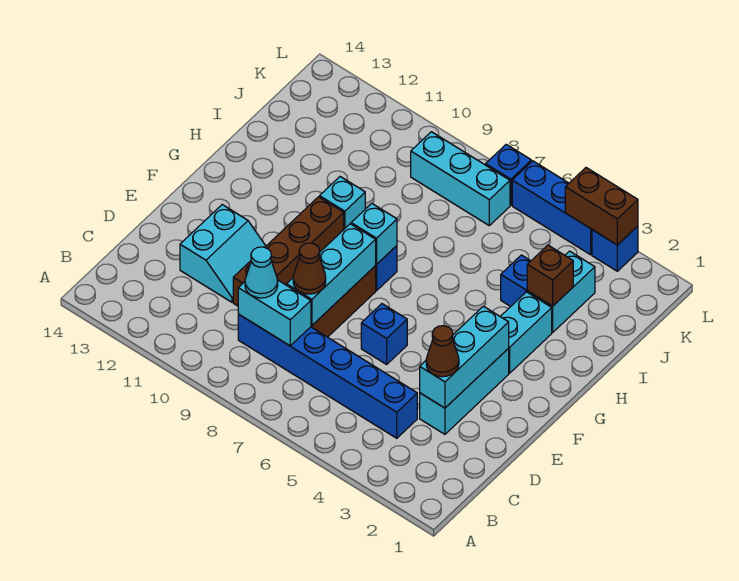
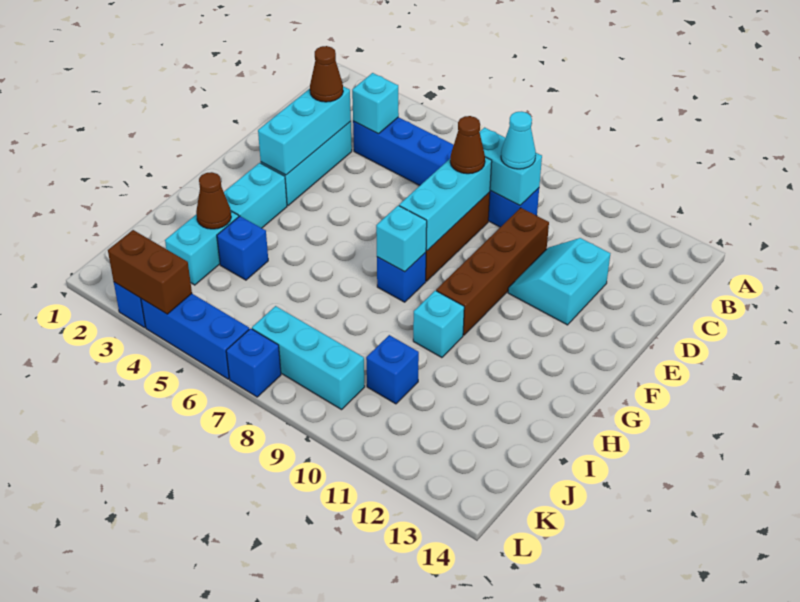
none -> cyan brick C4 level 2
blue brick E6 level 1 -> blue brick J10 level 1
brown brick I3 level 2 -> brown cone I3 level 2

